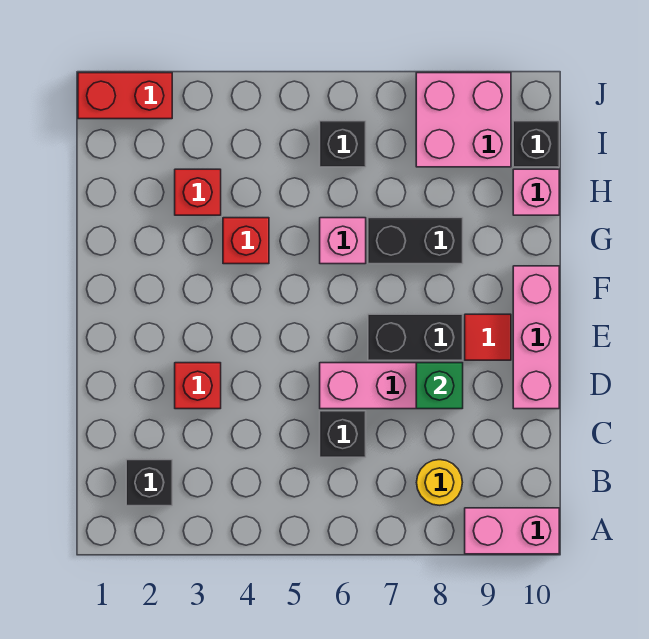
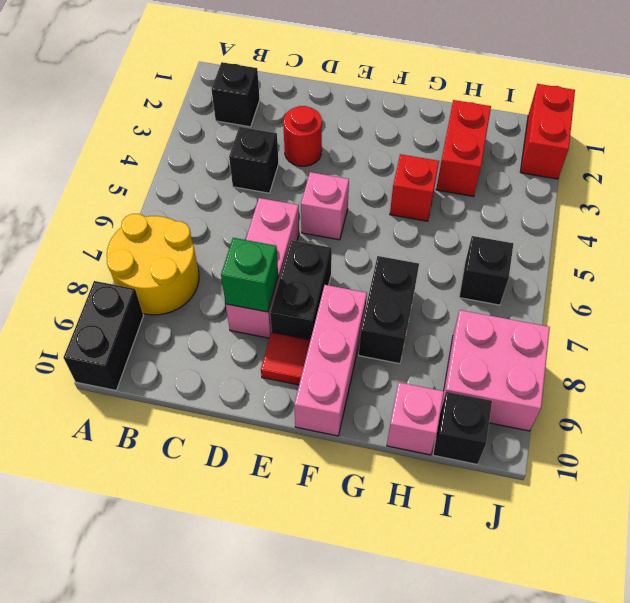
pink brick A9:A10 level 1 -> black brick A9:A10 level 1
yellow round brick B8 level 1 -> yellow round brick A7:B8 level 1
black brick C6 level 1 -> black brick C4 level 1
red brick D3 level 1 -> red round brick D3 level 1
pink brick D10:F10 level 1 -> pink brick F8:F10 level 1
pink brick G6 level 1 -> pink brick E5 level 1
red brick H3 level 1 -> red brick H2:H3 level 1

